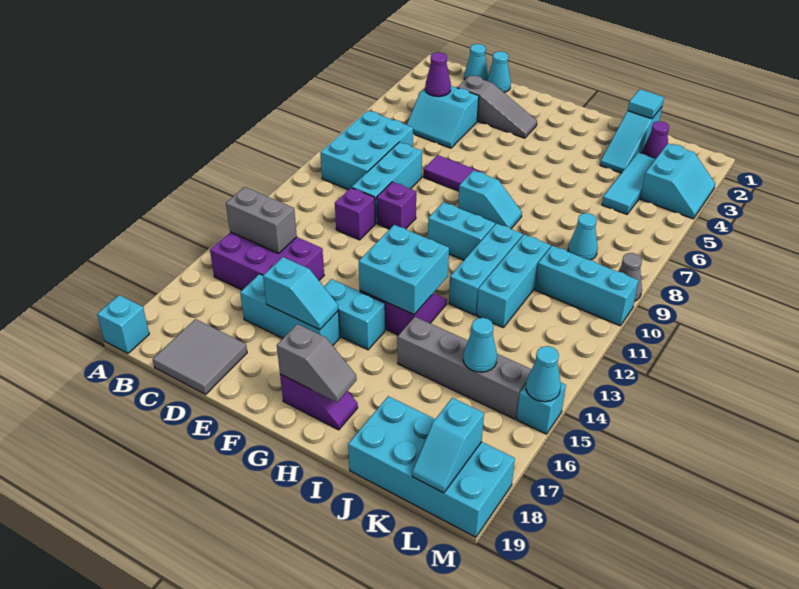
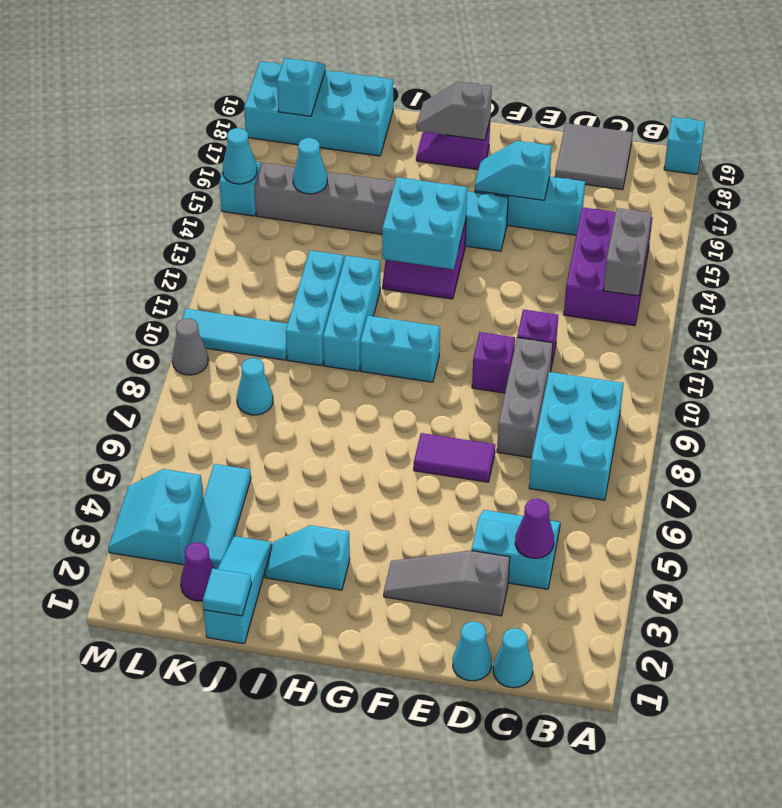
purple brick B14:D15 level 1 -> purple brick B13:C15 level 1
grey brick B14:C14 level 2 -> grey brick B13:B14 level 2
cyan brick D8:D10 level 1 -> grey brick D8:D10 level 1
cyan slope G8:H8 level 1 top G -> cyan slope H3:I3 level 1 top H
cyan brick K10:M10 level 1 -> cyan tile K10:M10 level 1

